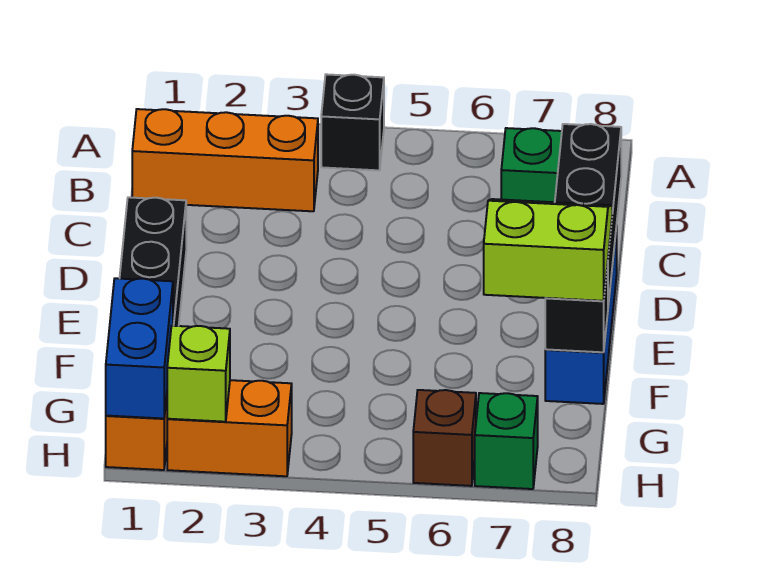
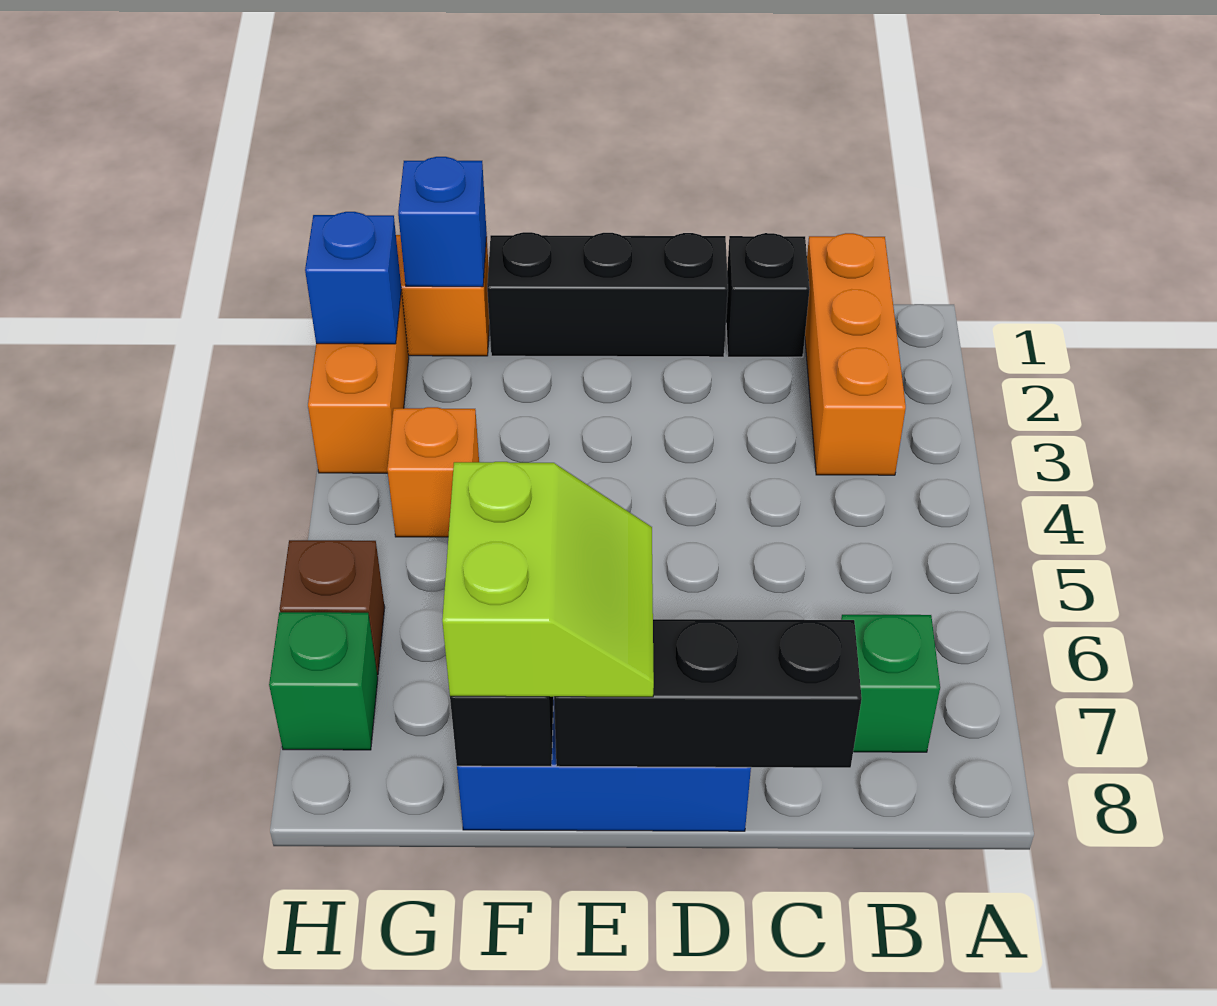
black brick A4 level 1 -> black brick C1 level 1
blue brick G1:H1 level 2 -> blue brick G1 level 2
none -> orange brick G4 level 1
lime brick H2 level 2 -> blue brick H2 level 2

